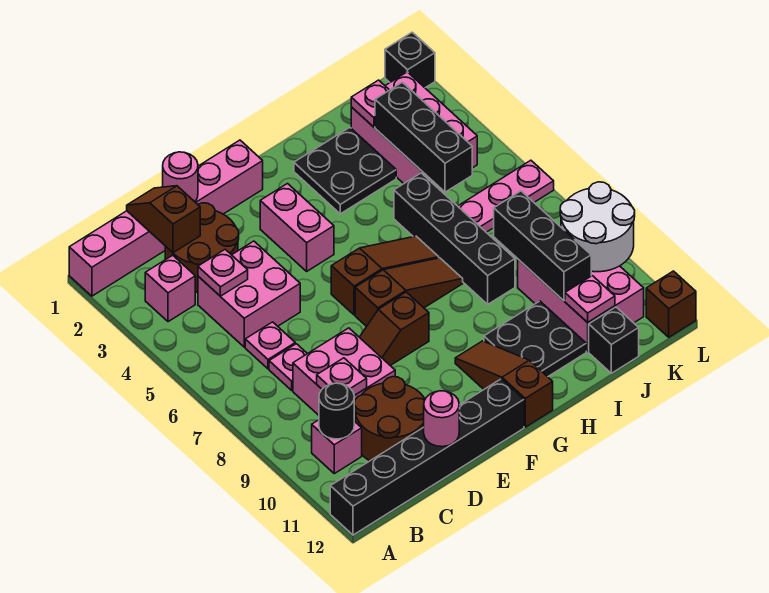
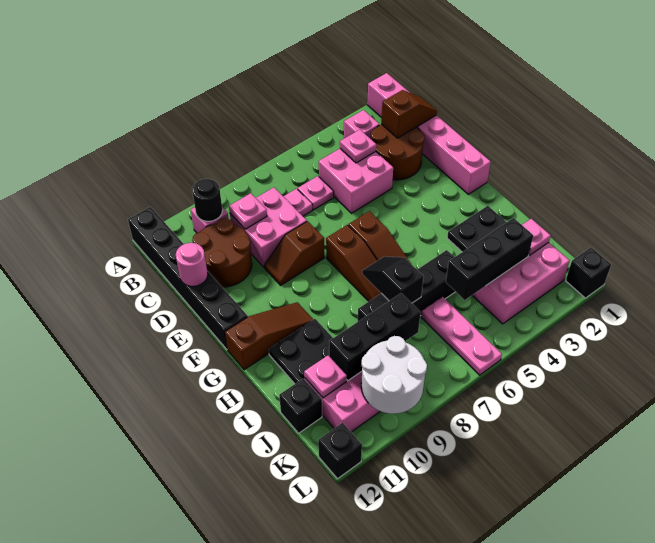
pink round brick D1 level 2 -> none
brown slope E8:F8 level 1 top F -> brown slope E8:E9 level 1 top 8
pink brick F3:F4 level 1 -> none
none -> black slope H7:I7 level 2 top I
brown brick L12 level 1 -> black brick L12 level 1

